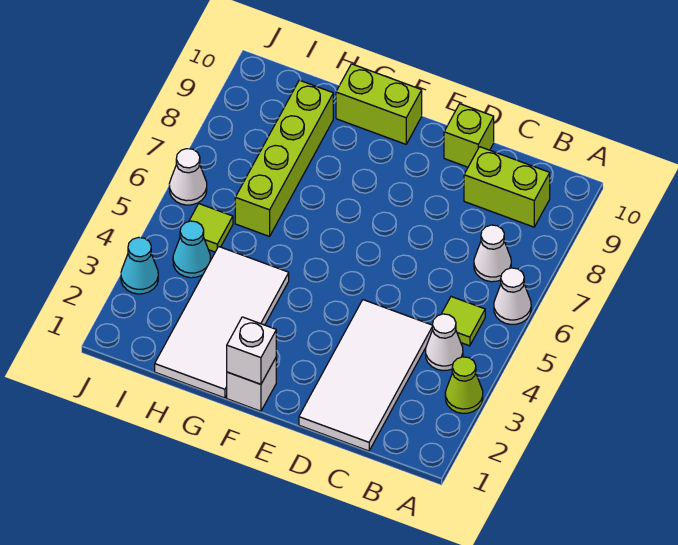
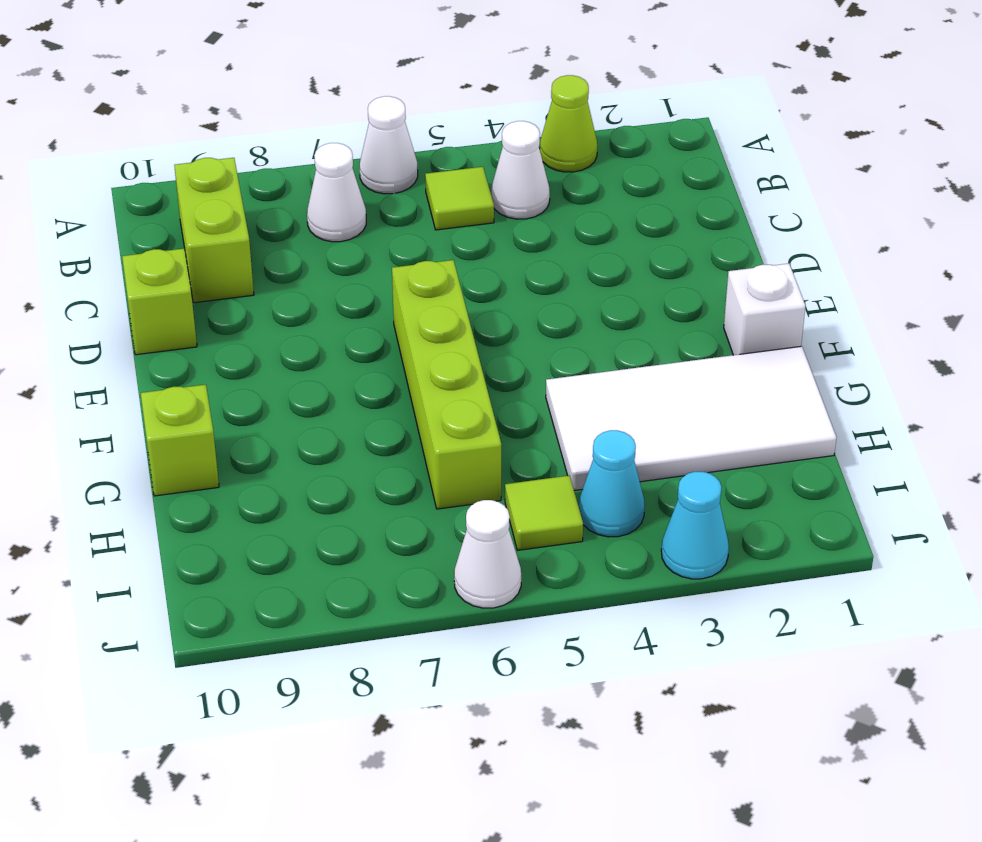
white tile C1:D4 level 1 -> none
white brick F1 level 2 -> none
lime brick F10:G10 level 1 -> lime brick G10 level 1
lime brick H6:H9 level 1 -> lime brick E6:H6 level 1

